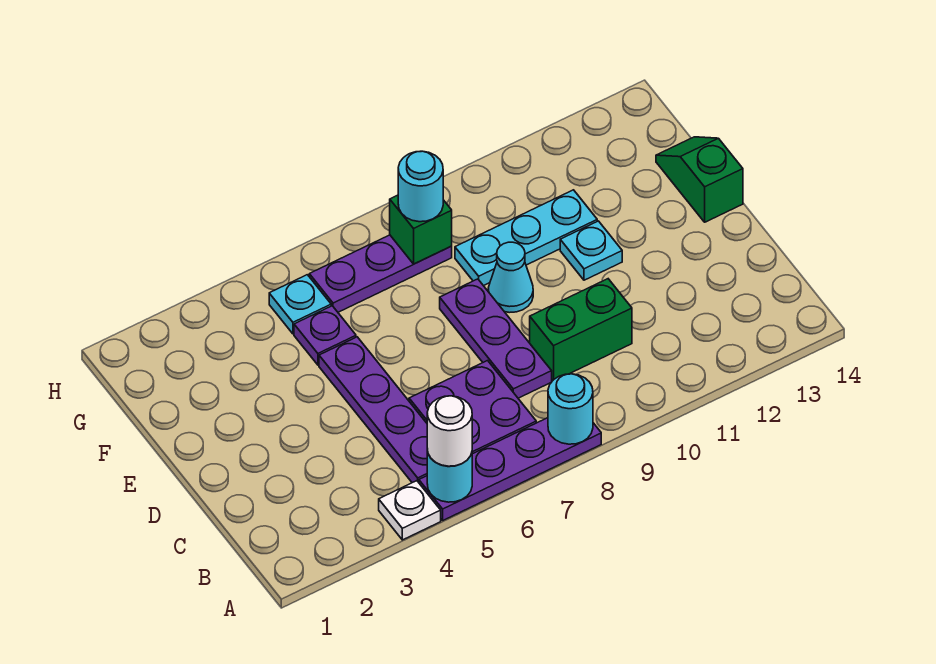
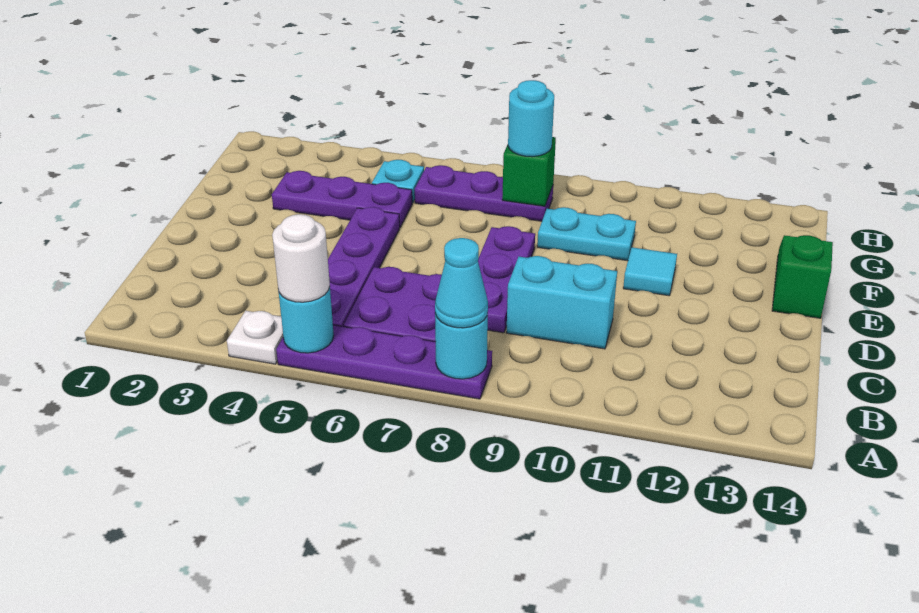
green brick C9:C10 level 1 -> cyan brick C9:C10 level 1
cyan cone E9 level 1 -> cyan cone A8 level 3
cyan plate E11 level 1 -> cyan tile E11 level 1
purple plate F5 level 1 -> purple plate F3:F5 level 1
cyan plate F9:F11 level 1 -> cyan plate F9:F10 level 1

